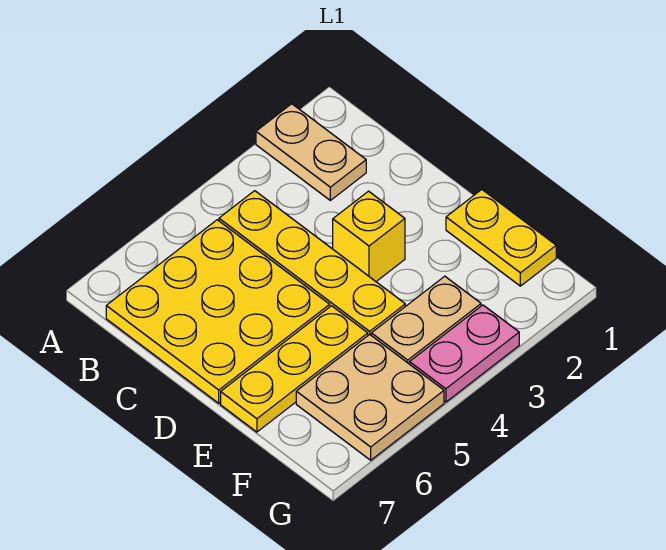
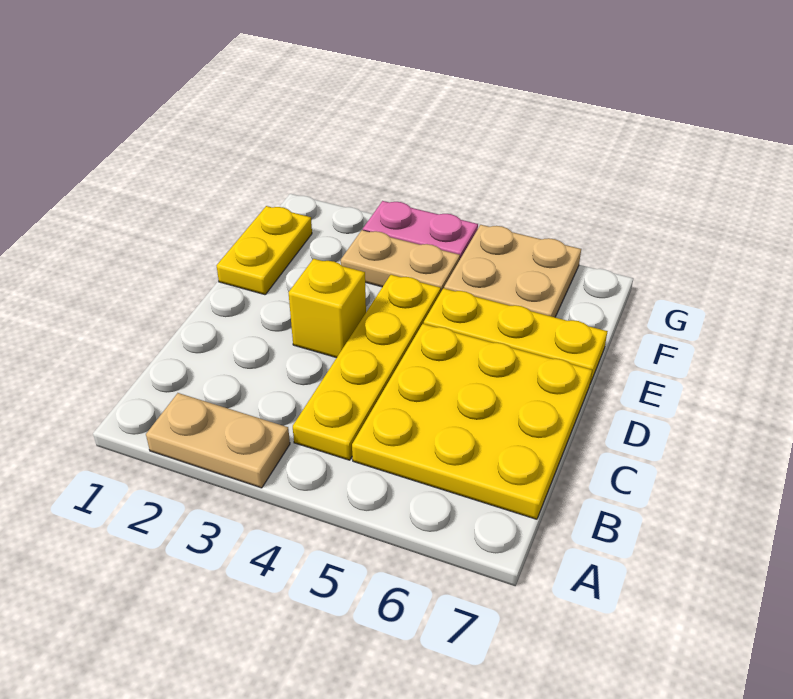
tan plate A2:B2 level 1 -> tan plate A2:A3 level 1

